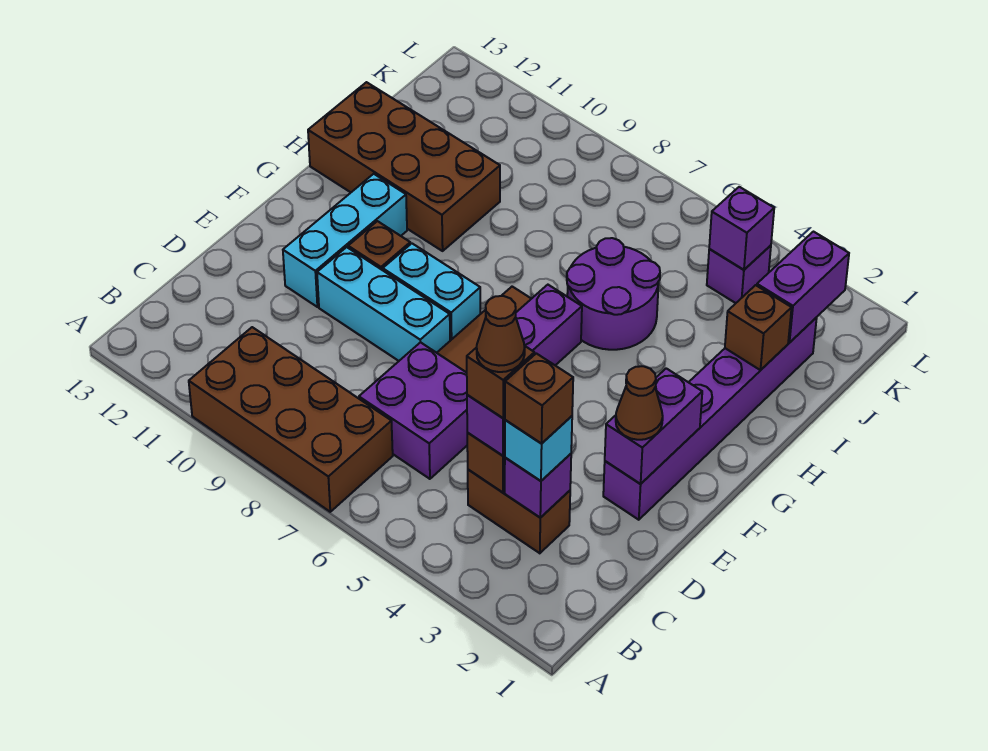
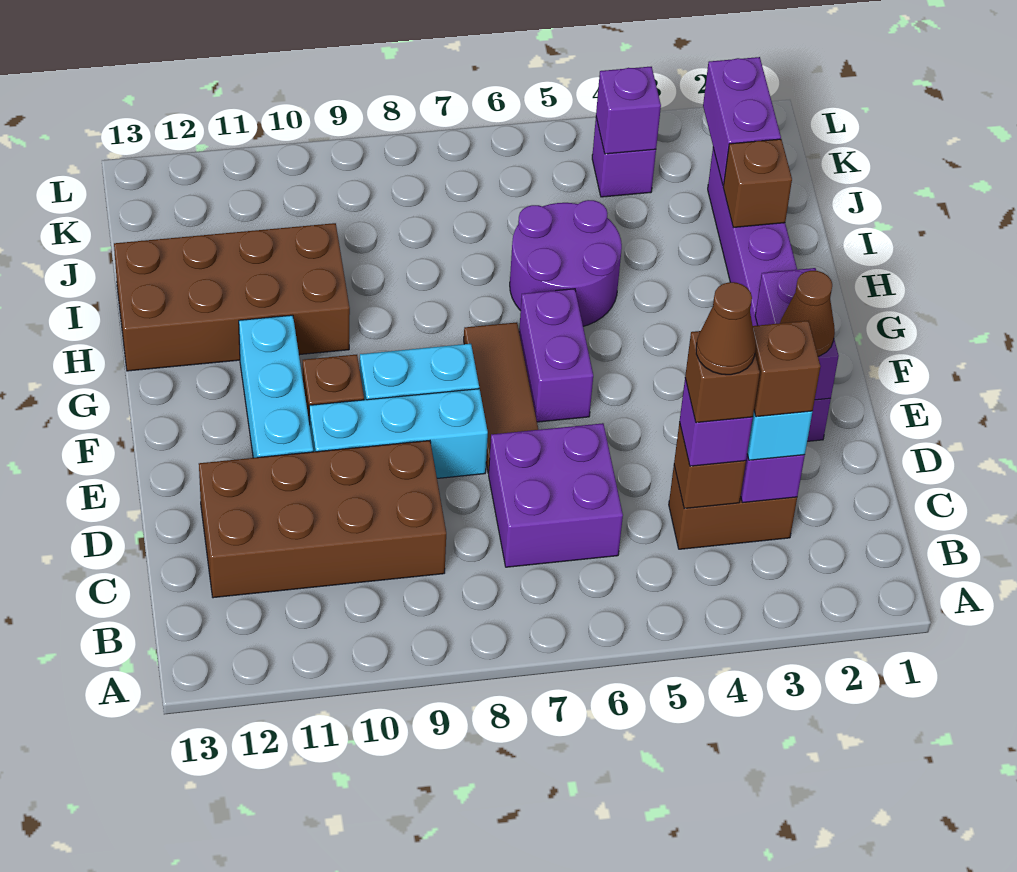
brown brick A7:B10 level 1 -> brown brick C9:D12 level 1

